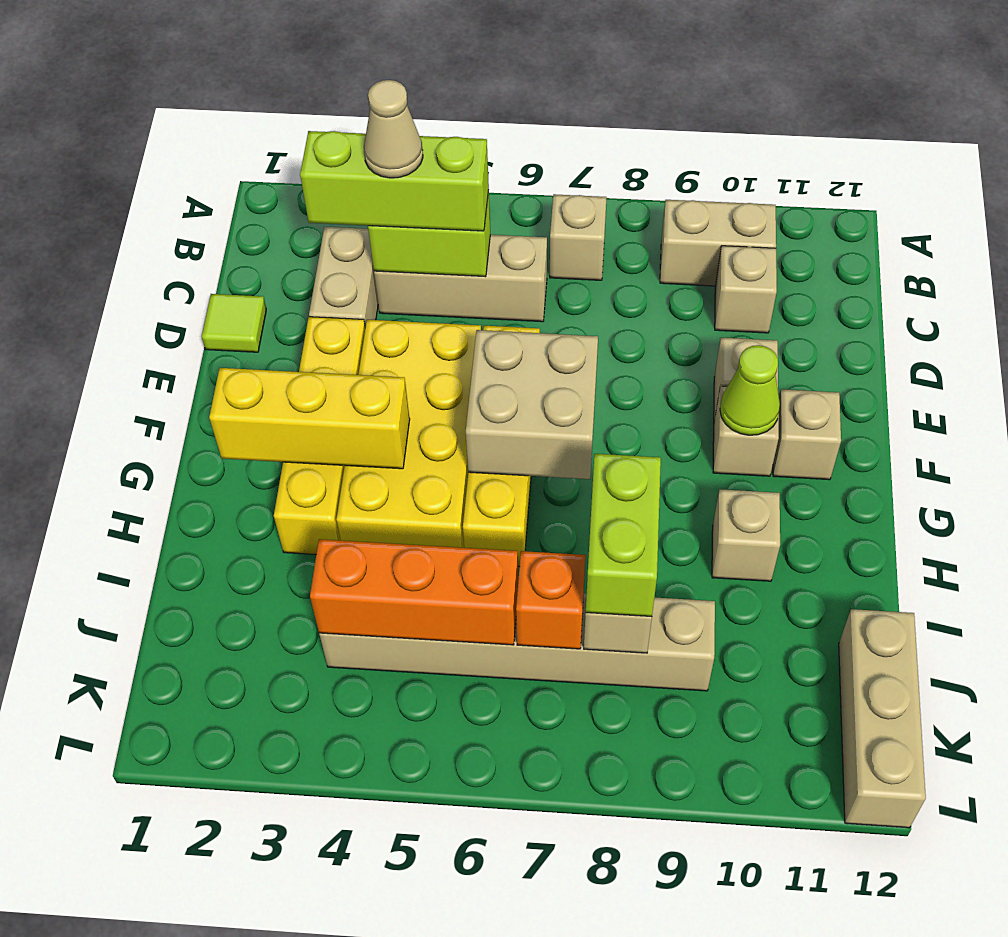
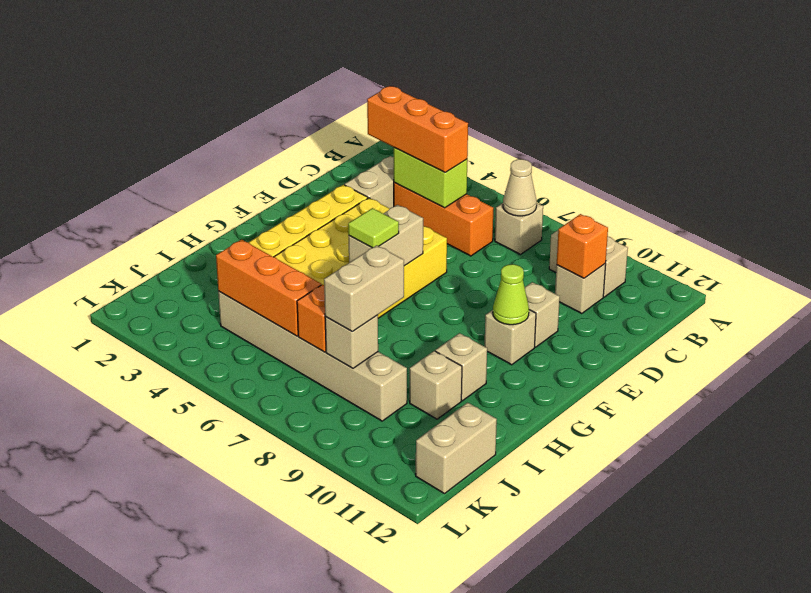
lime brick C3:C5 level 3 -> orange brick C3:C5 level 3
tan brick C4:C6 level 1 -> orange brick C4:C6 level 1
tan cone C4 level 4 -> tan cone B7 level 2
none -> orange brick C10 level 2
lime tile D1 level 1 -> lime tile G6 level 3
tan brick F6:G7 level 2 -> tan brick F6:G6 level 2
tan brick F11 level 1 -> tan brick I10 level 1
yellow brick G2:G4 level 2 -> none
lime brick I8:J8 level 3 -> tan brick I8:J8 level 3
tan brick J12:L12 level 1 -> tan brick J12:K12 level 1

